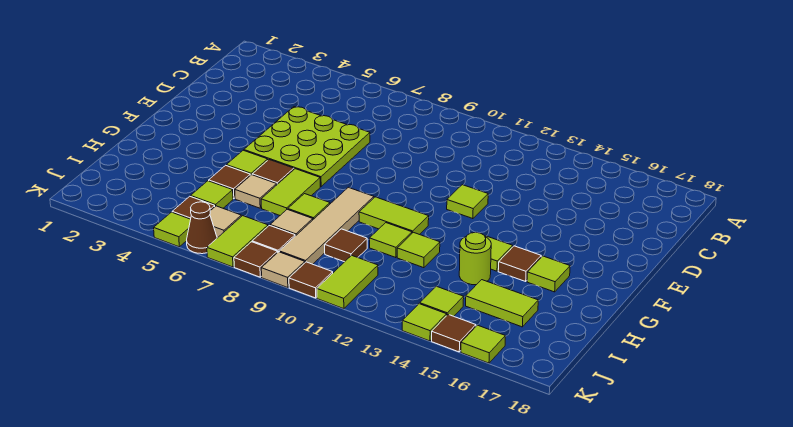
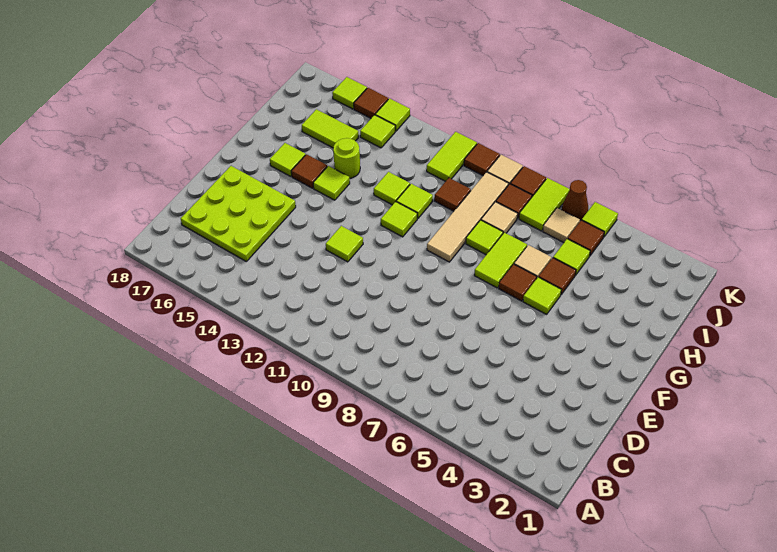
lime plate D5:F7 level 1 -> lime plate C15:E17 level 1
lime tile G10:G11 level 1 -> lime tile G11 level 1

